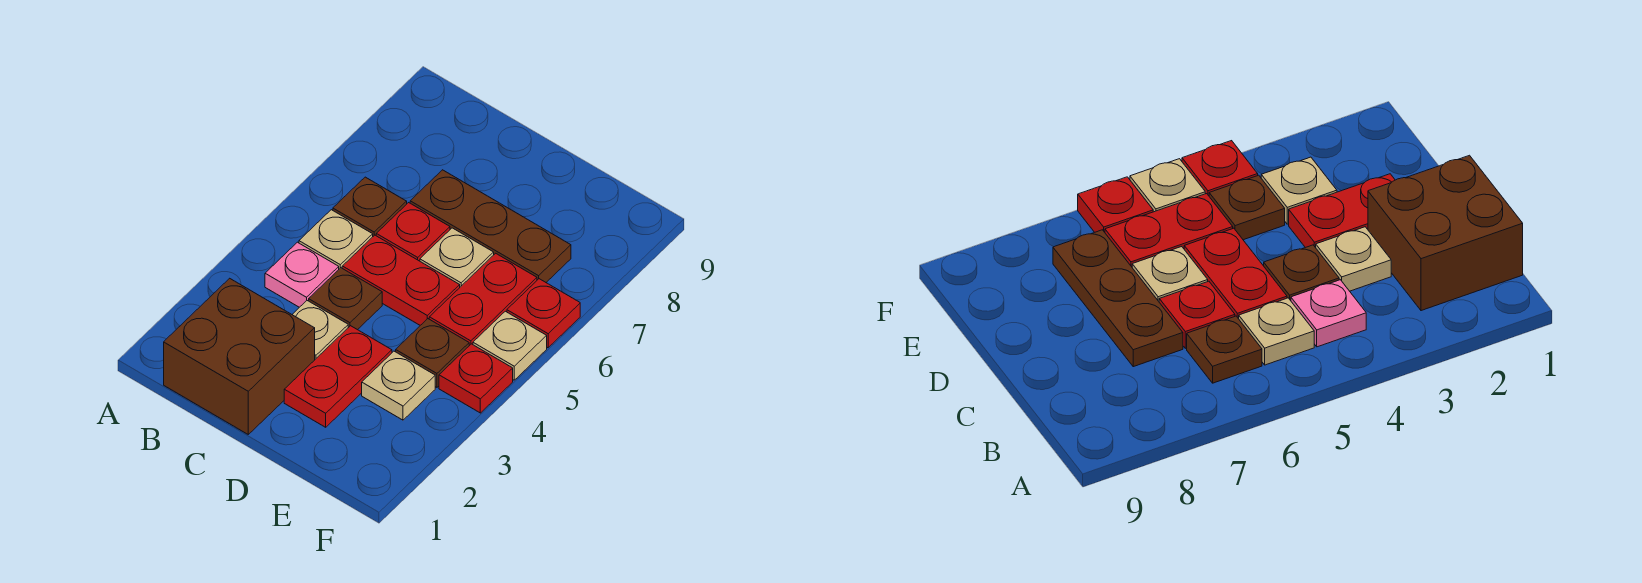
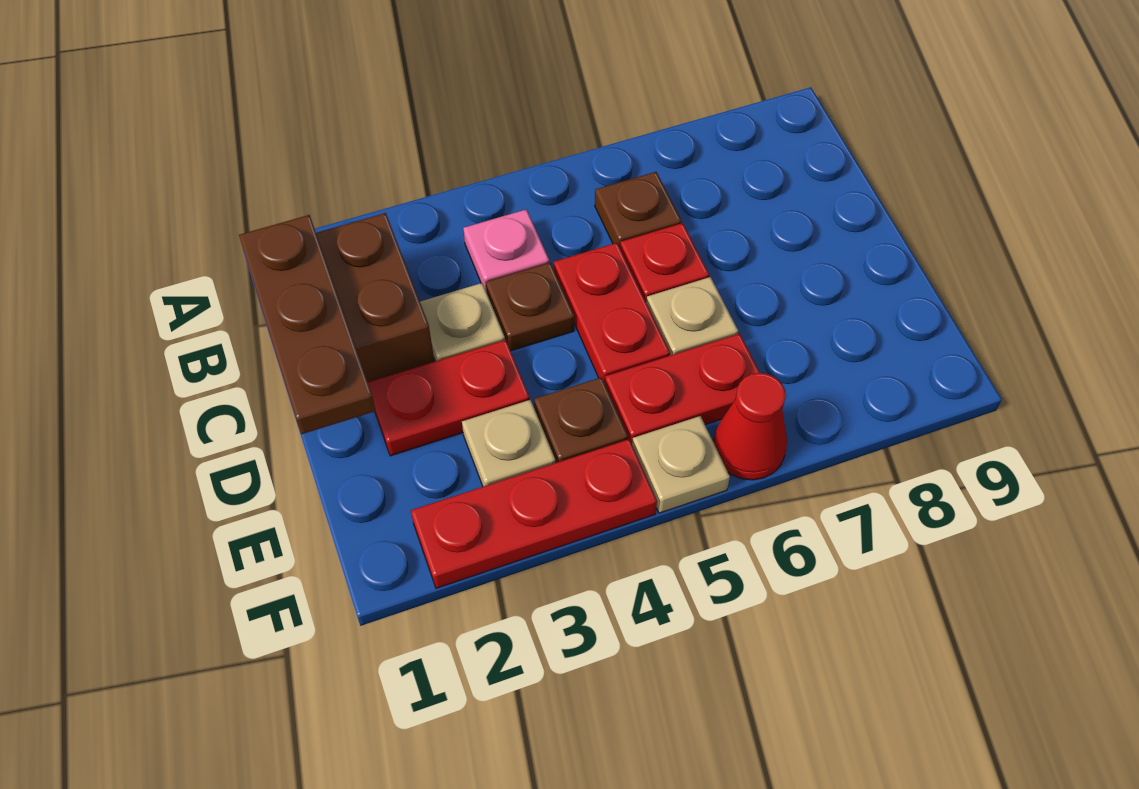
tan plate B5 level 1 -> none
brown plate C7:E7 level 1 -> brown plate B1:D1 level 2
red plate F4 level 1 -> red plate F2:F4 level 1
red plate F6 level 1 -> red cone F6 level 1

